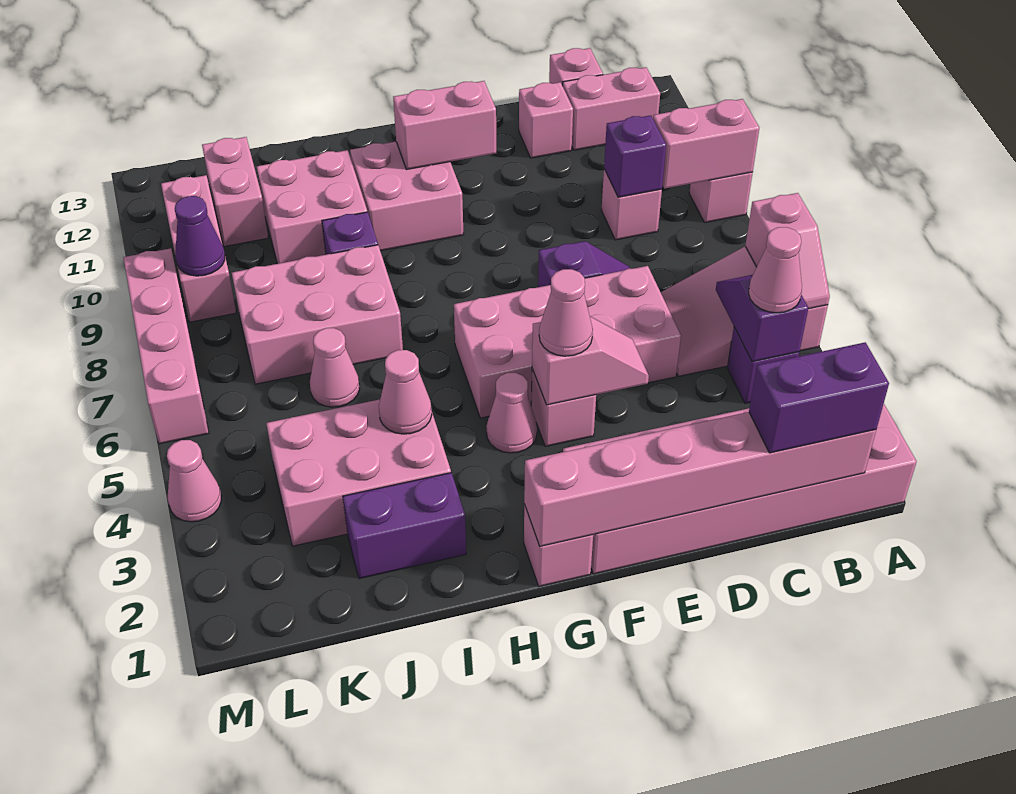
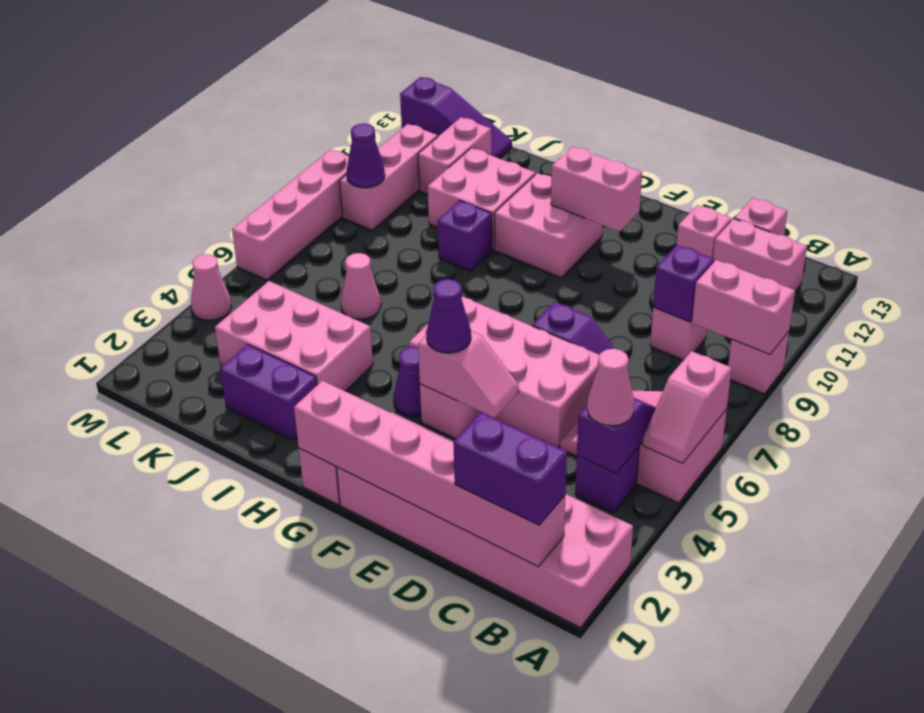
pink cone F4 level 3 -> purple cone F4 level 3
pink cone G4 level 1 -> purple cone G4 level 1
pink cone I4 level 2 -> none
pink brick I7:K8 level 1 -> none
none -> purple slope K13:M13 level 1 top M

